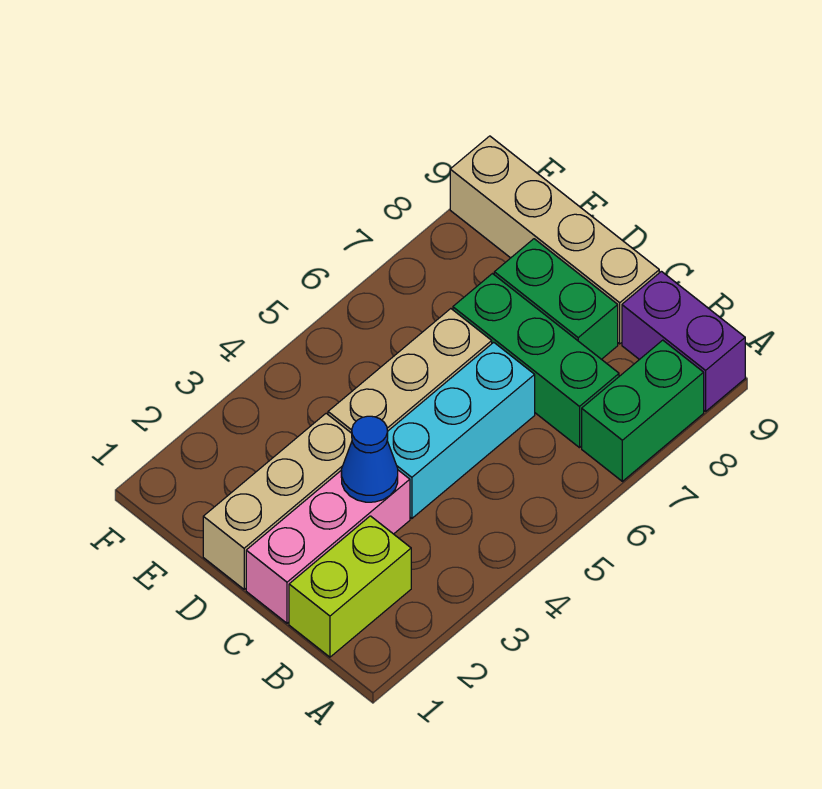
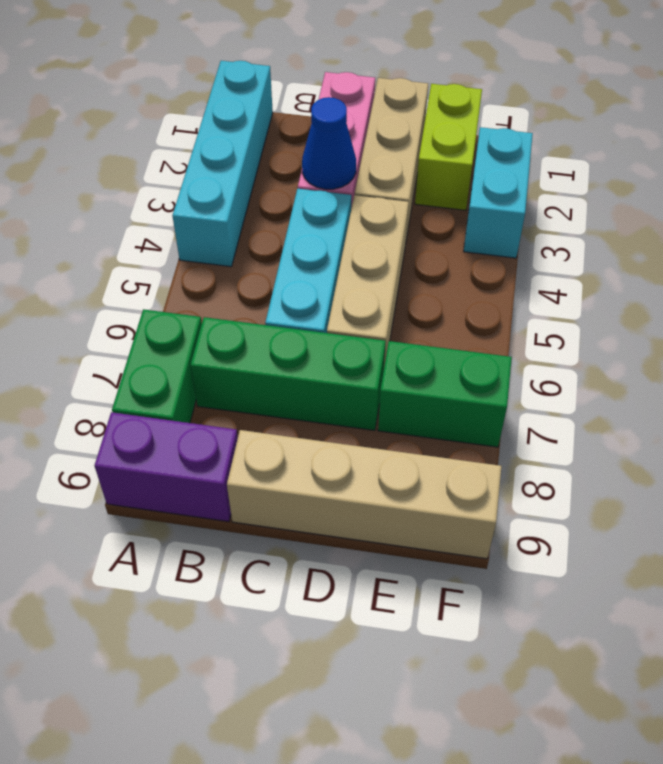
none -> cyan brick A1:A4 level 1
lime brick B1:B2 level 1 -> lime brick E1:E2 level 1
green brick C8:D8 level 1 -> green brick E7:F7 level 1
none -> cyan brick F2:F3 level 1

